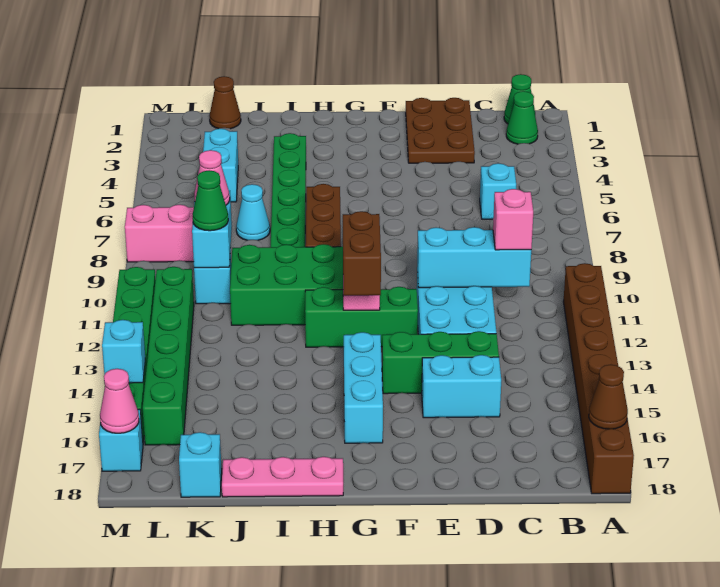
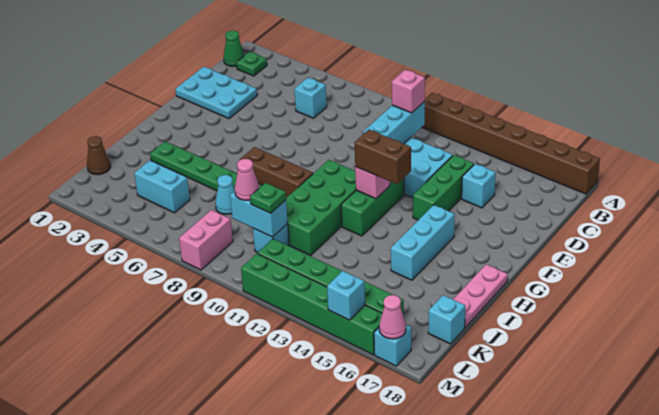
brown cone A17 level 2 -> none
green cone B2 level 1 -> green plate B2 level 1
brown plate D1:E3 level 1 -> cyan plate D1:E3 level 1
cyan brick D15:E15 level 1 -> cyan brick D15 level 1
cyan brick G14:G16 level 1 -> cyan brick G15:I15 level 1
green cone K10 level 3 -> green plate K10 level 3

